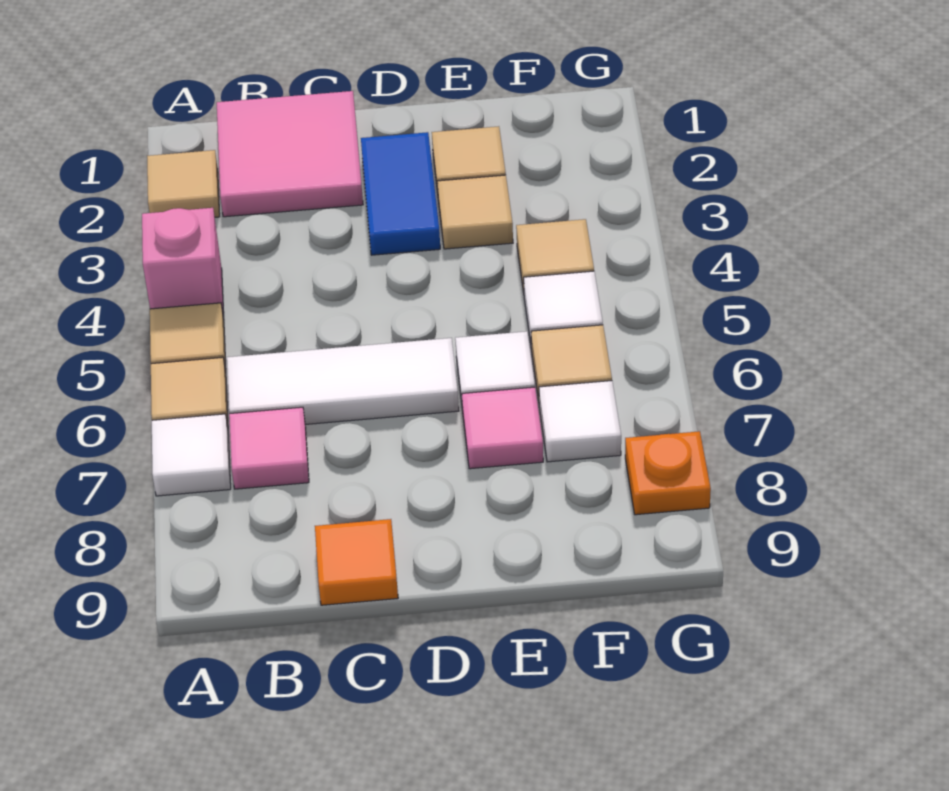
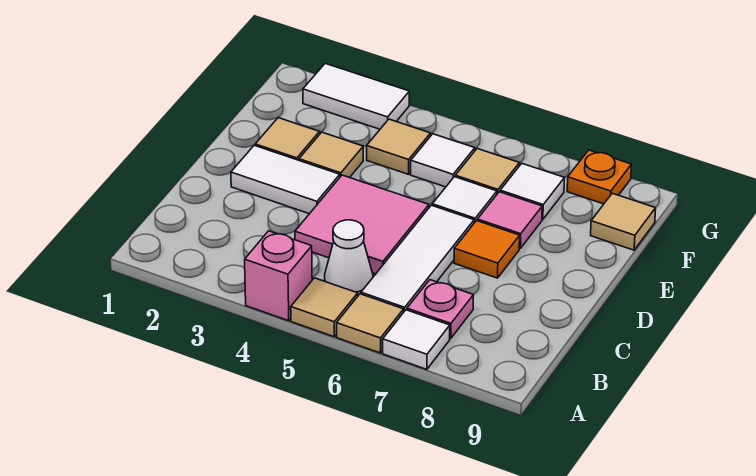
tan tile A2 level 1 -> tan tile F9 level 1
pink tile B1:C2 level 1 -> pink tile C4:D5 level 1
none -> white cone B5 level 1
pink tile B7 level 1 -> pink plate B7 level 1
orange tile C9 level 1 -> orange tile D7 level 1
blue tile D2:D3 level 1 -> white tile D2:D3 level 1
none -> white tile G2:G3 level 1

